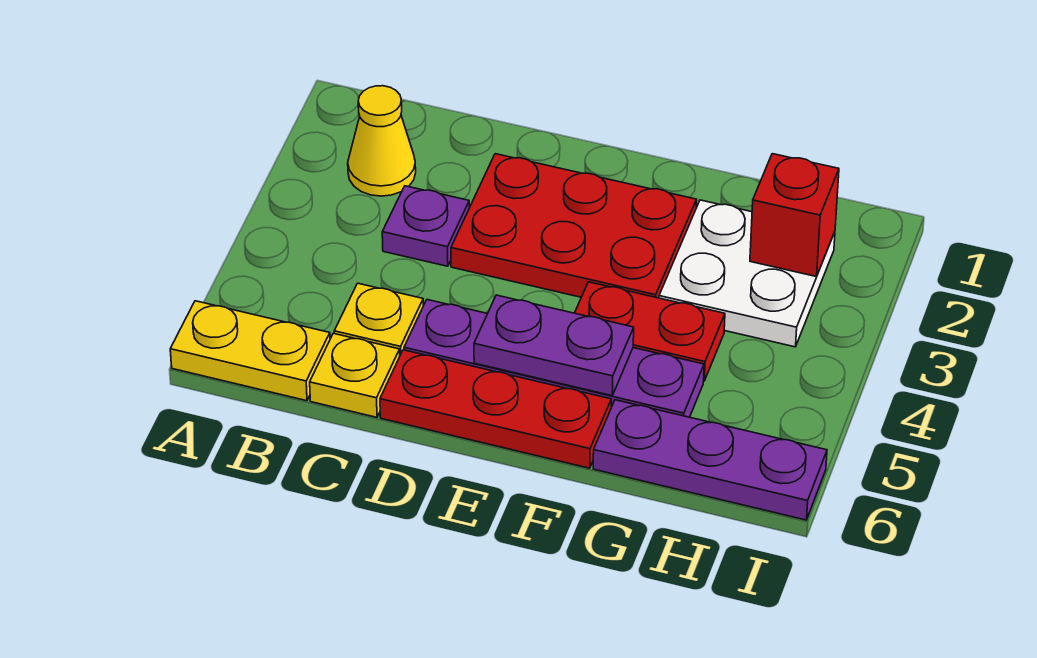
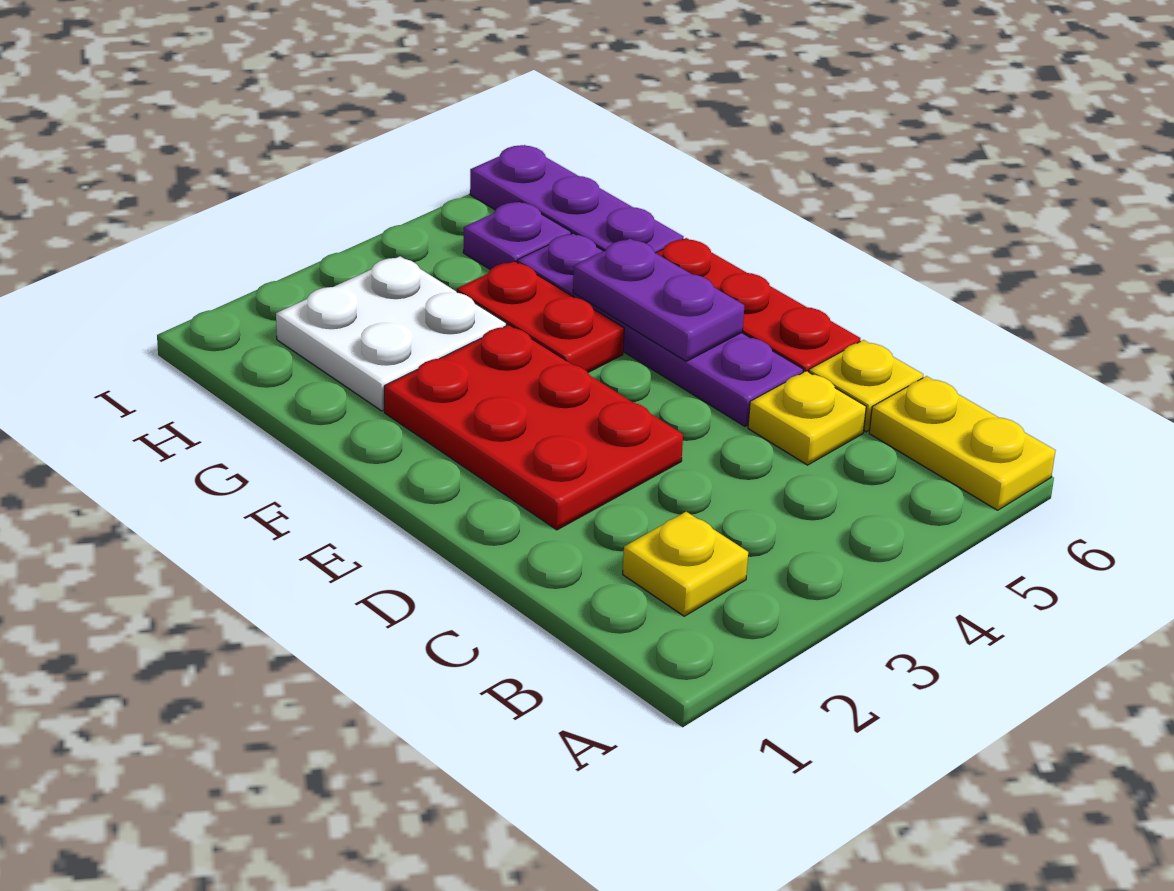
yellow cone B2 level 1 -> yellow plate B2 level 1
purple plate C3 level 1 -> purple plate H5 level 1
red brick H2 level 2 -> none

